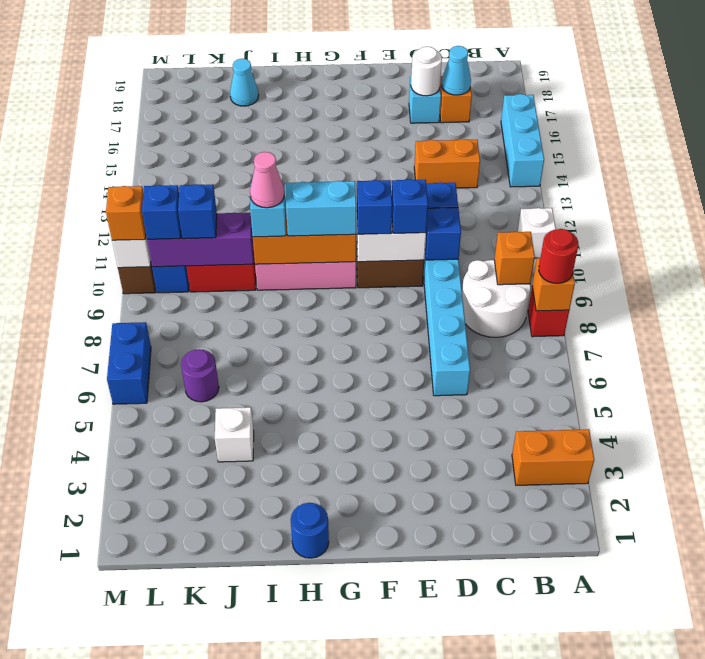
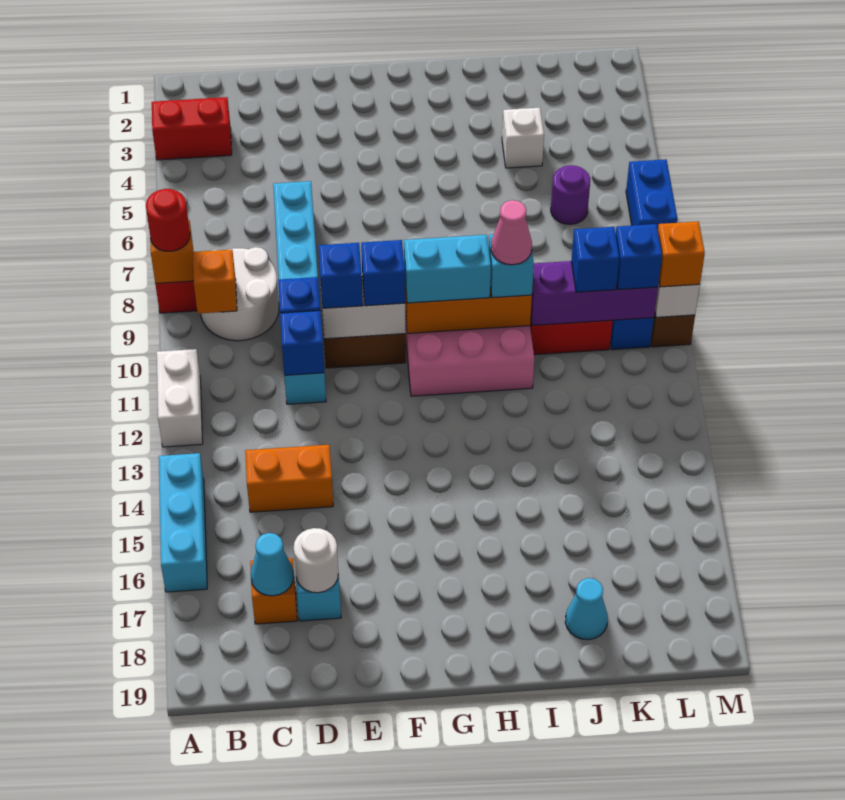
orange brick A3:B3 level 1 -> red brick A3:B3 level 1
white brick A11 level 1 -> white brick A11:A12 level 1
blue round brick H1 level 1 -> none

